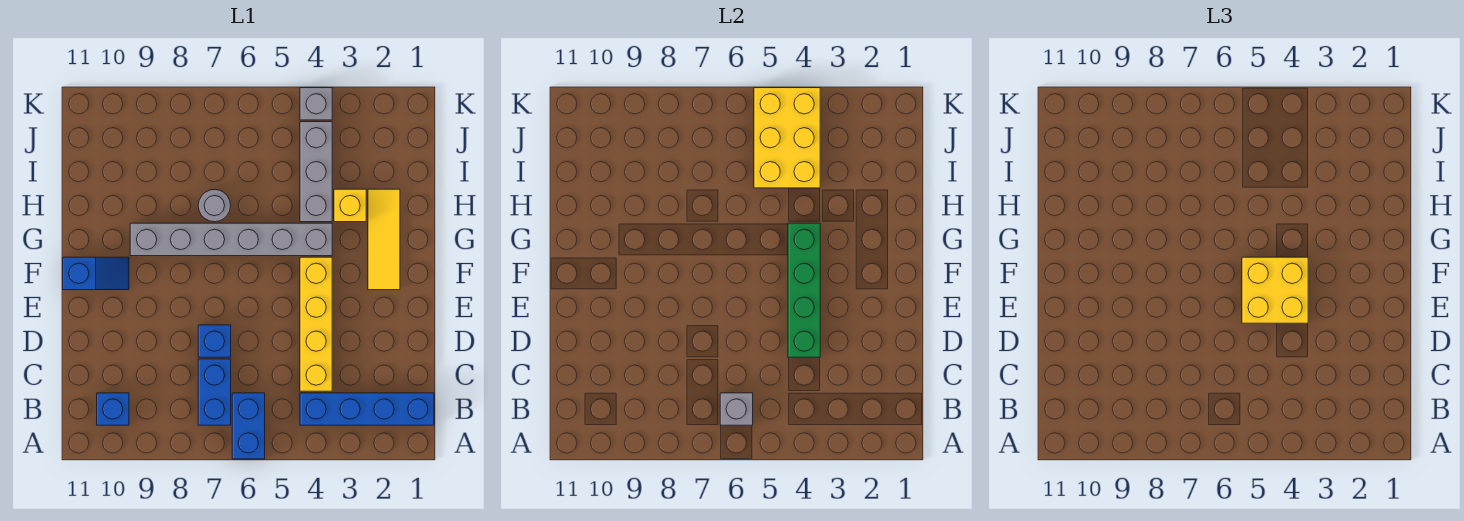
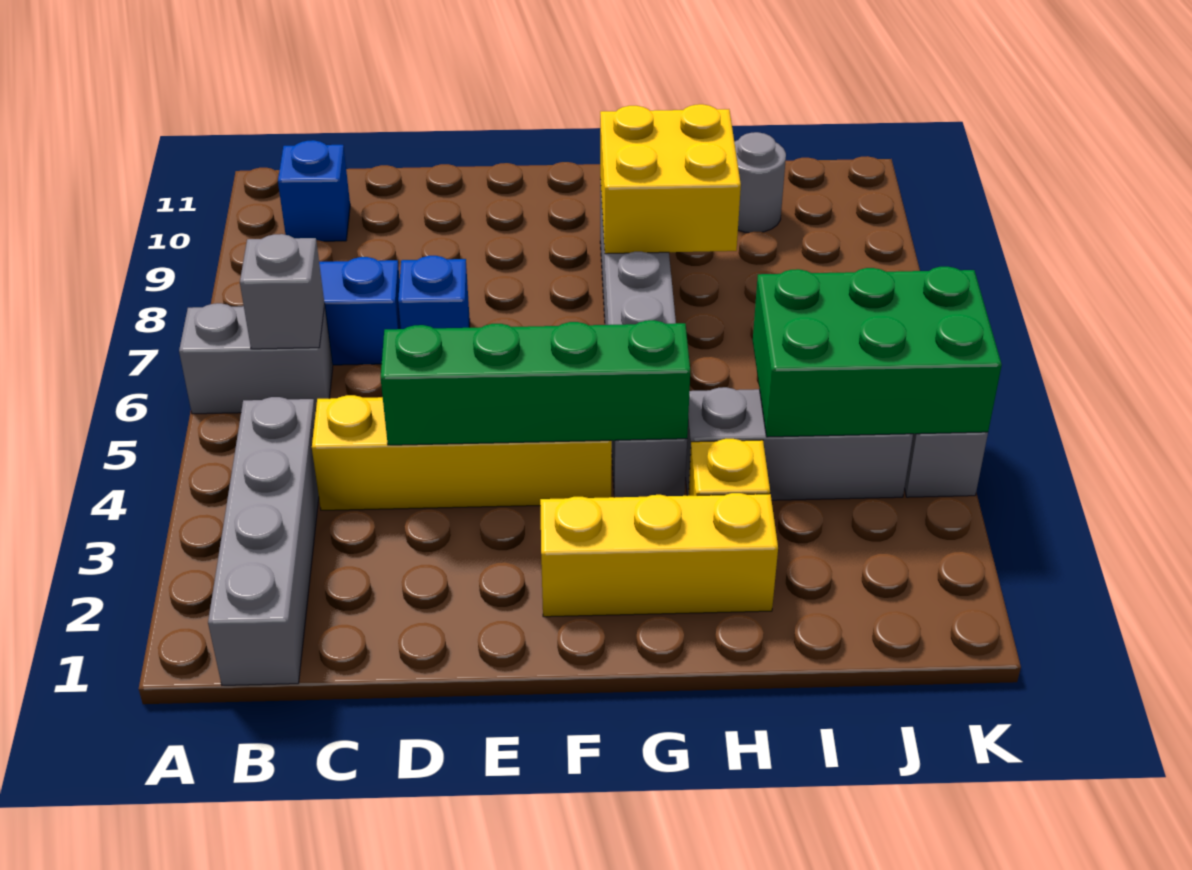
blue brick A6:B6 level 1 -> grey brick A6:B6 level 1
blue brick B1:B4 level 1 -> grey brick B1:B4 level 1
yellow brick E4:F5 level 3 -> yellow brick G8:H9 level 2
yellow tile F2:H2 level 1 -> yellow brick F2:H2 level 1
blue slope F10:F11 level 1 top 11 -> none
grey round brick H7 level 1 -> grey round brick I10 level 1
yellow brick I4:K5 level 2 -> green brick I4:K5 level 2

